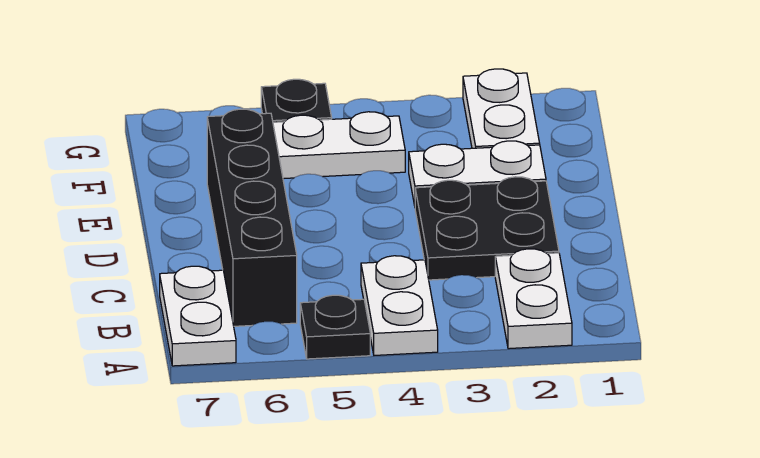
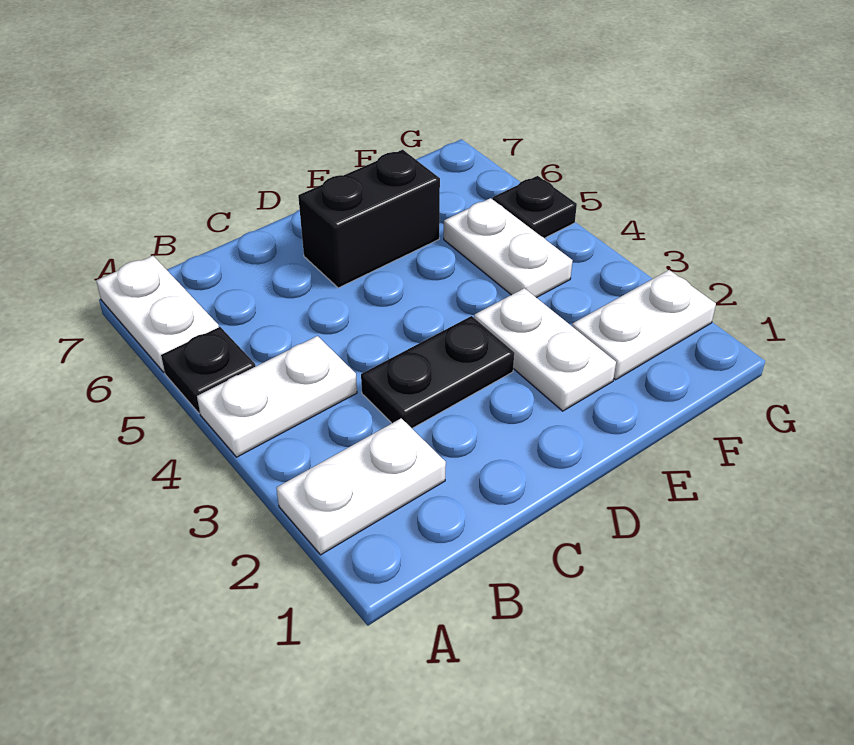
white plate A7:B7 level 1 -> white plate A6:A7 level 1
black brick B6:E6 level 1 -> black brick D6:E6 level 1
black plate C2:D3 level 1 -> black plate C3:D3 level 1

